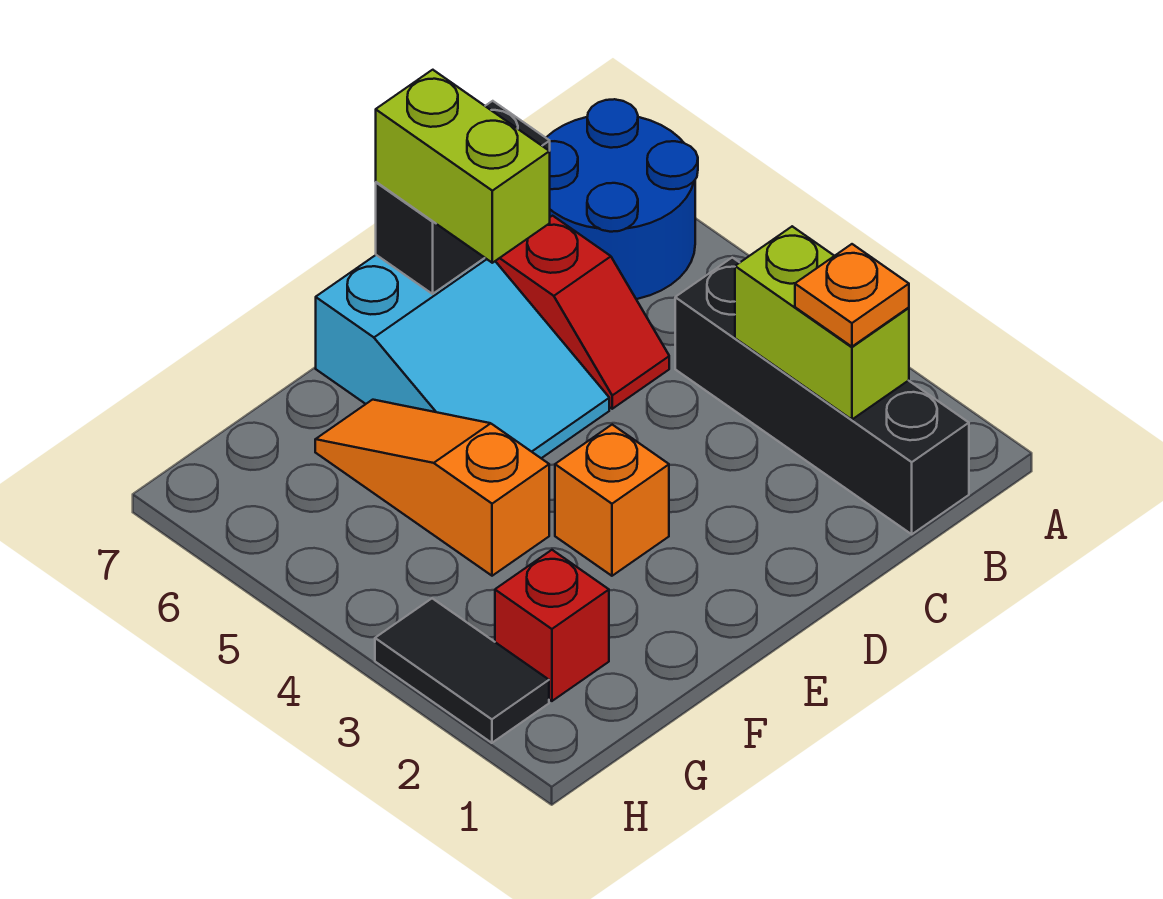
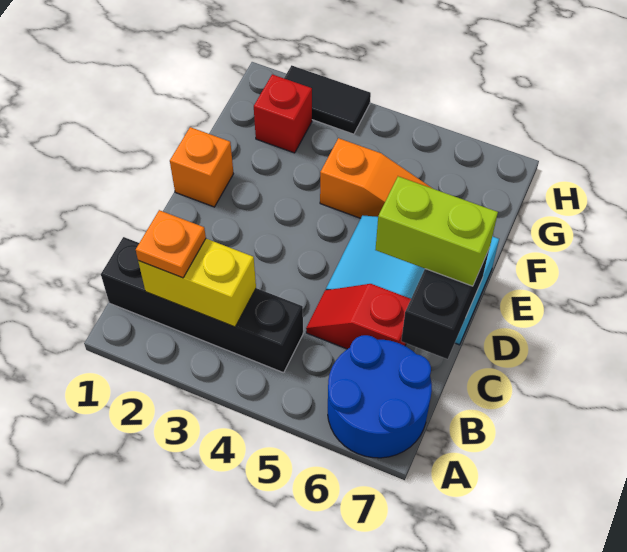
lime brick B2:B3 level 2 -> yellow brick B2:B3 level 2
orange brick E3 level 1 -> orange brick E1 level 1

